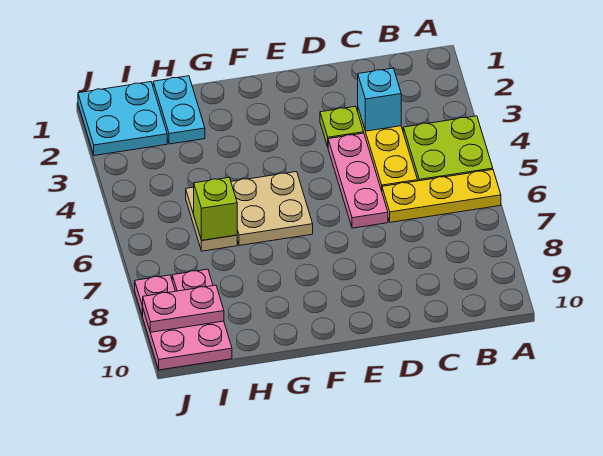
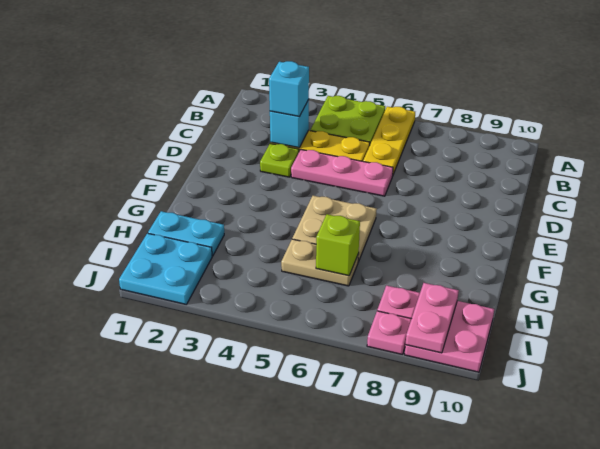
none -> cyan brick C3 level 3

